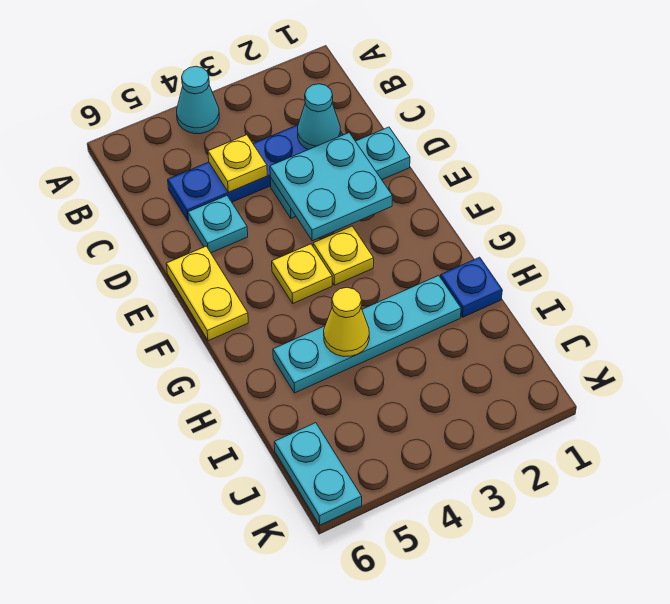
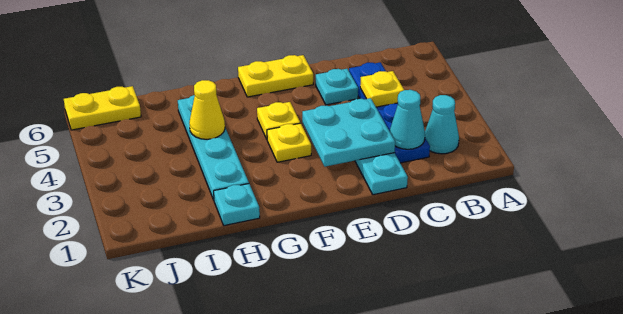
cyan cone A4 level 1 -> cyan cone B2 level 1
blue plate H1 level 1 -> cyan plate H1 level 1
cyan plate J6:K6 level 1 -> yellow plate J6:K6 level 1

